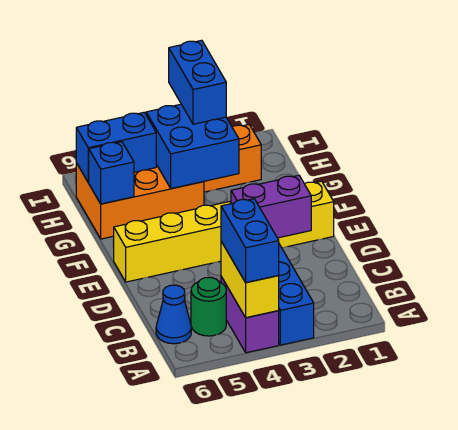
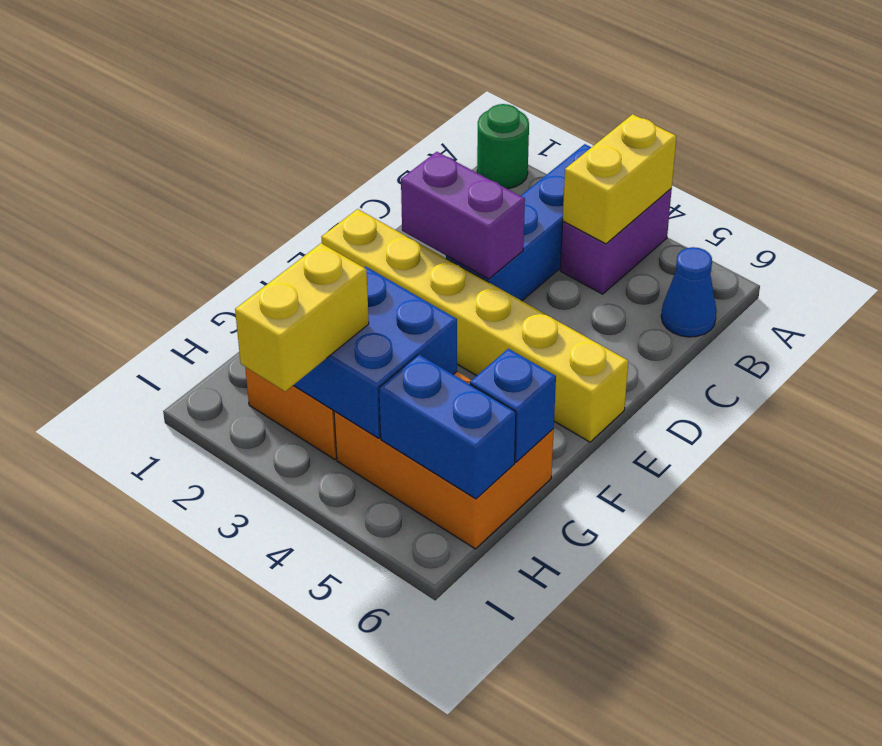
blue brick A4:B4 level 3 -> none
green round brick B5 level 1 -> green round brick A1 level 1
blue brick H3:I3 level 3 -> yellow brick H3:I3 level 3

